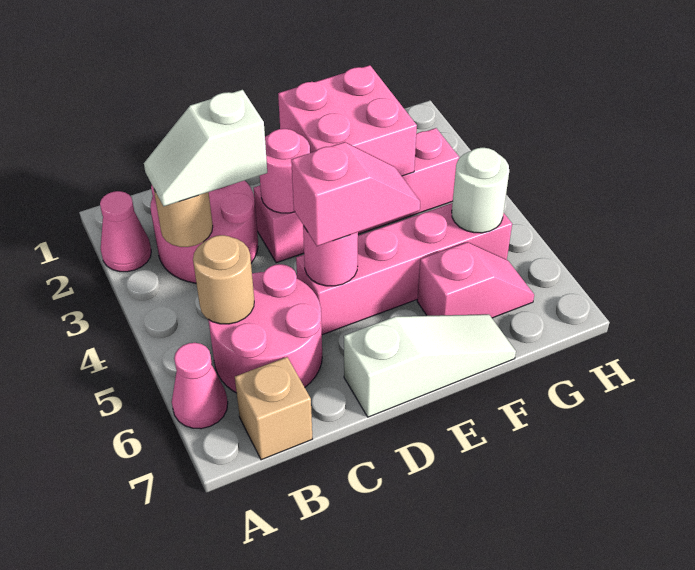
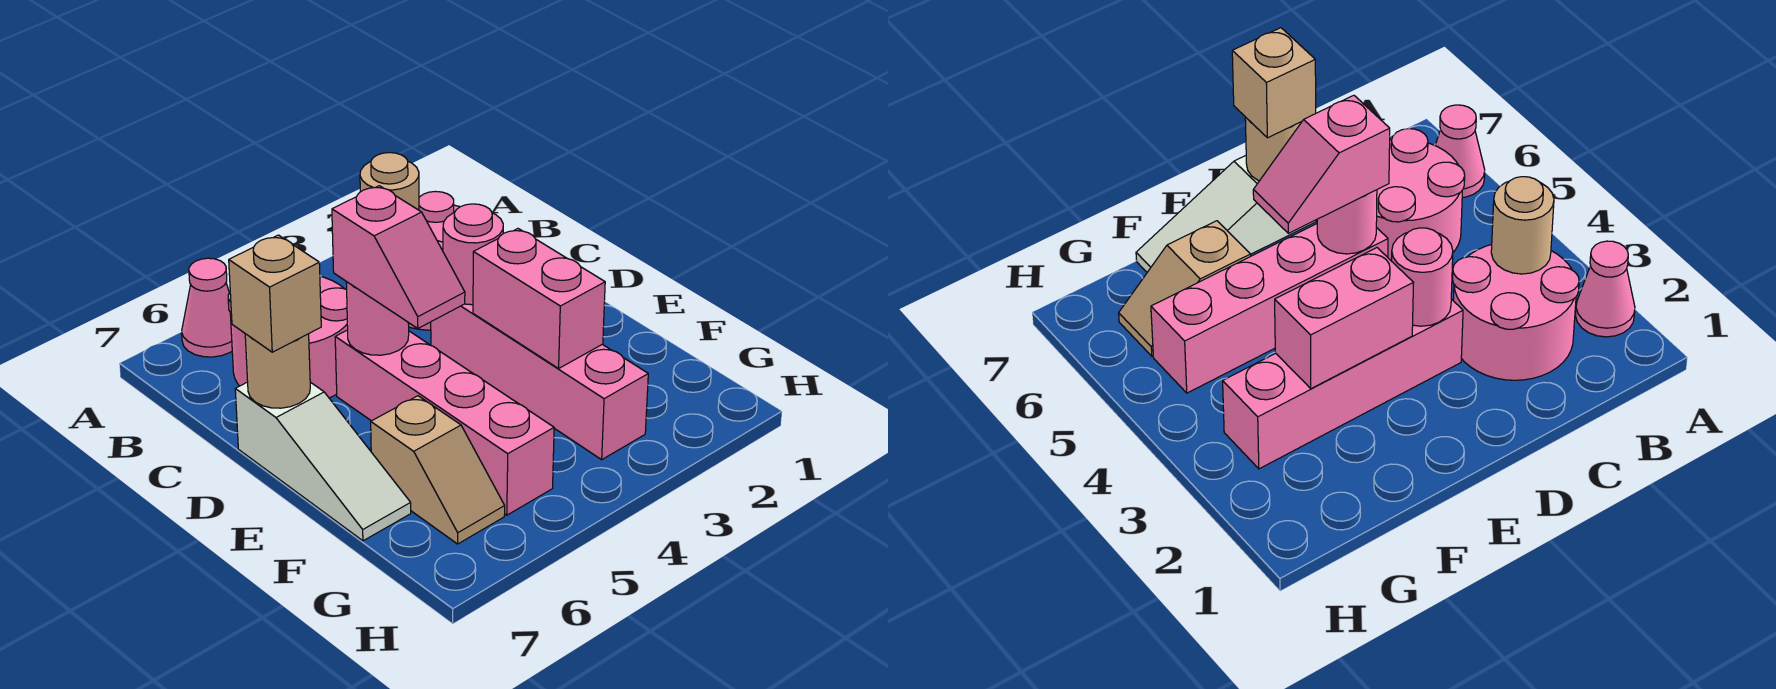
white slope B3:C3 level 3 top C -> none
tan round brick B5 level 2 -> tan round brick D7 level 2
tan brick B7 level 1 -> tan brick D7 level 3
pink brick E2:F3 level 2 -> pink brick E3:F3 level 2
pink slope F6:G6 level 1 top F -> tan slope F6:G6 level 1 top F
white round brick G5 level 2 -> none

